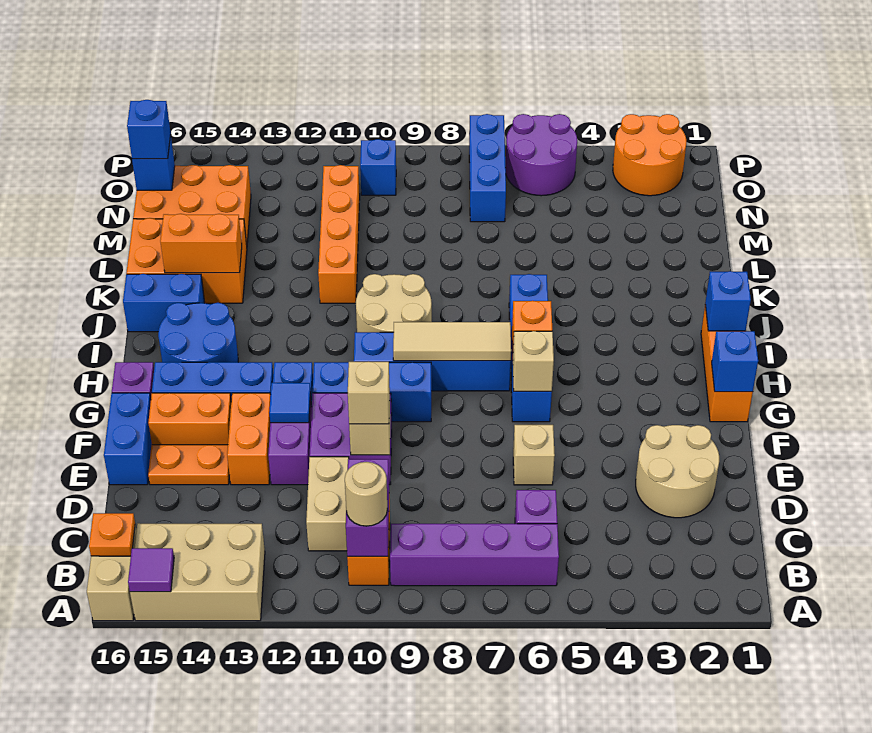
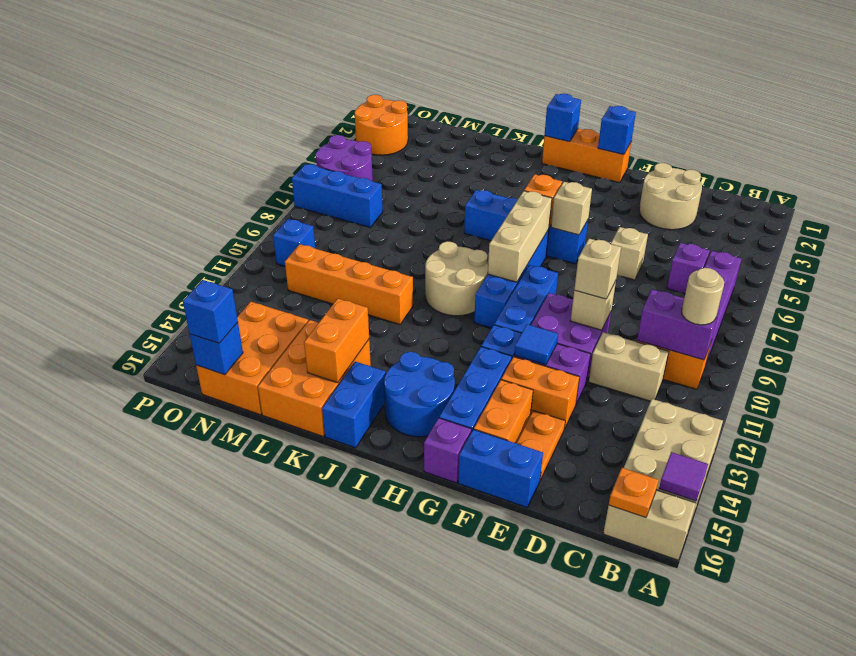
tan tile H7:H9 level 2 -> tan brick H7:H9 level 2

